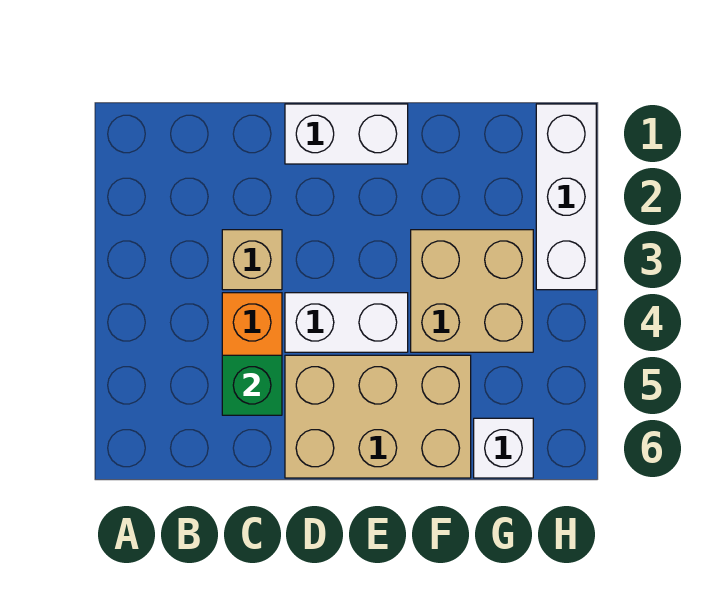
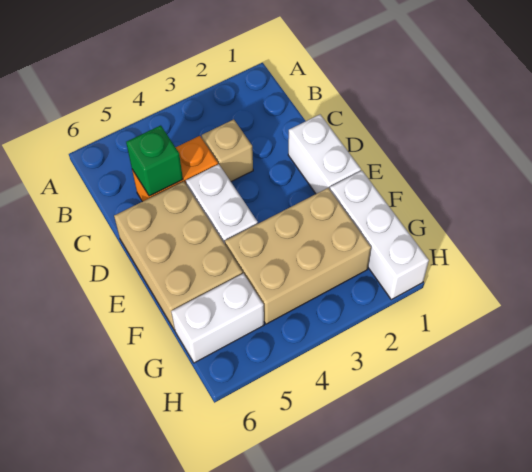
tan brick F3:G4 level 1 -> tan brick F2:G4 level 1
white brick G6 level 1 -> white brick G5:G6 level 1
white brick H1:H3 level 1 -> white brick F1:H1 level 1

